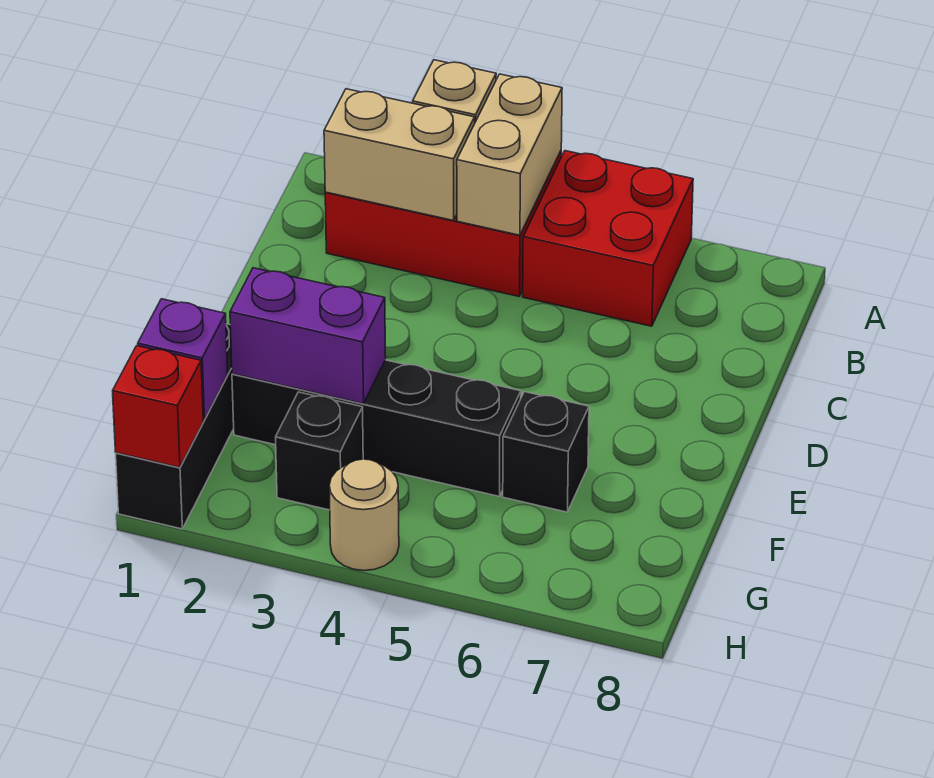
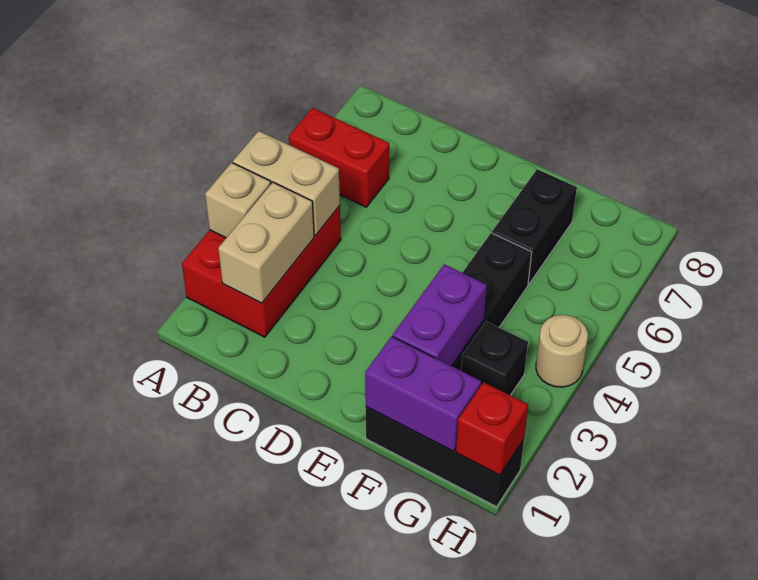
red brick A5:B6 level 1 -> red brick A6:B6 level 1
black brick F6 level 1 -> black brick F6:F7 level 1
purple brick G1 level 2 -> purple brick F1:G1 level 2

